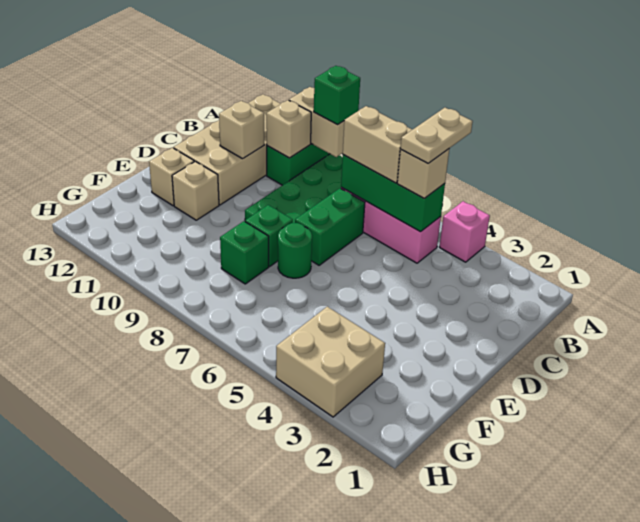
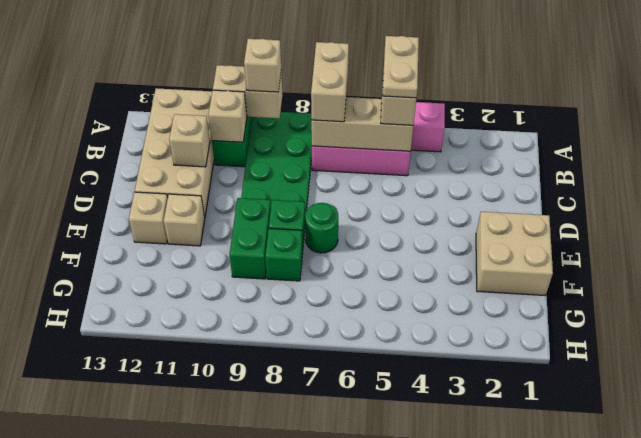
green brick A9 level 3 -> tan brick A9 level 3
green brick B5:B7 level 2 -> tan brick B5:B7 level 2
tan brick B6:B7 level 3 -> tan brick A7:B7 level 3
green brick C7:D7 level 1 -> green brick E9:F9 level 1
tan brick G3:H4 level 1 -> tan brick E1:F2 level 1

